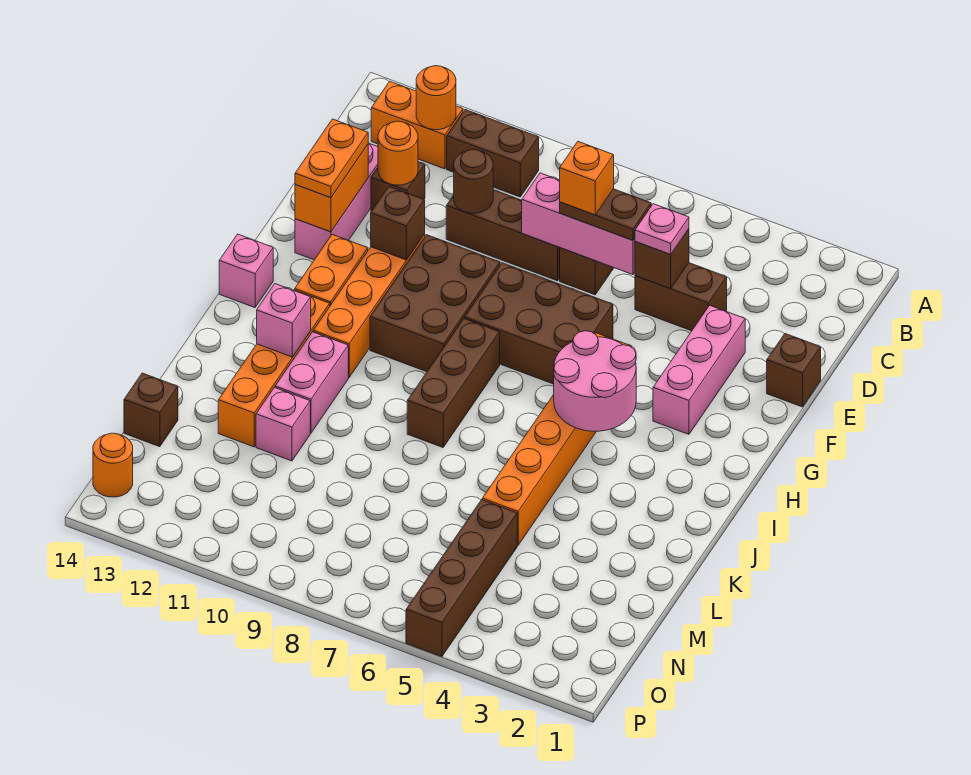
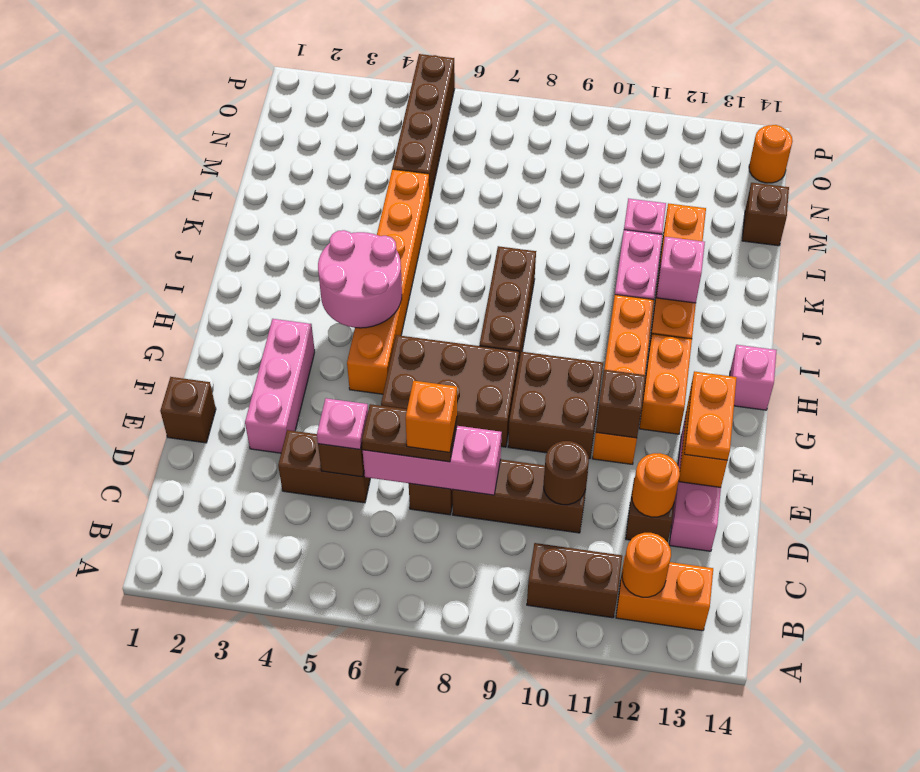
brown brick F9:H10 level 1 -> brown brick F9:G10 level 1

